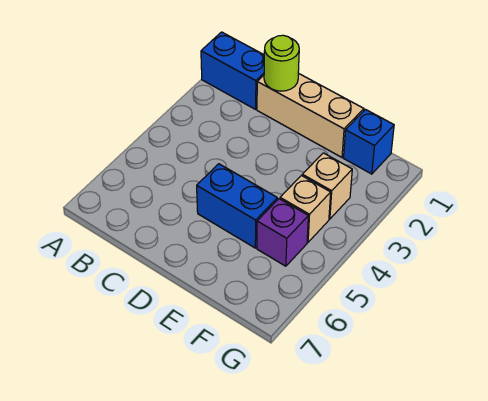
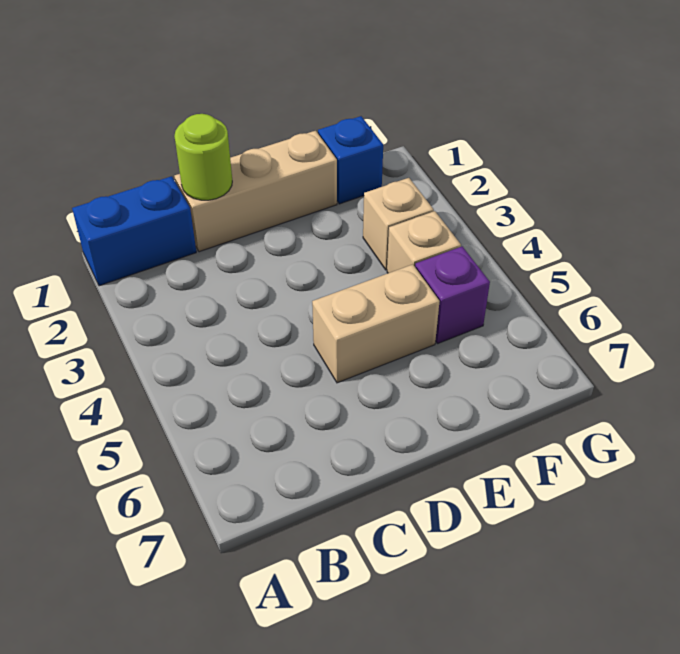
blue brick D5:E5 level 1 -> tan brick D5:E5 level 1

